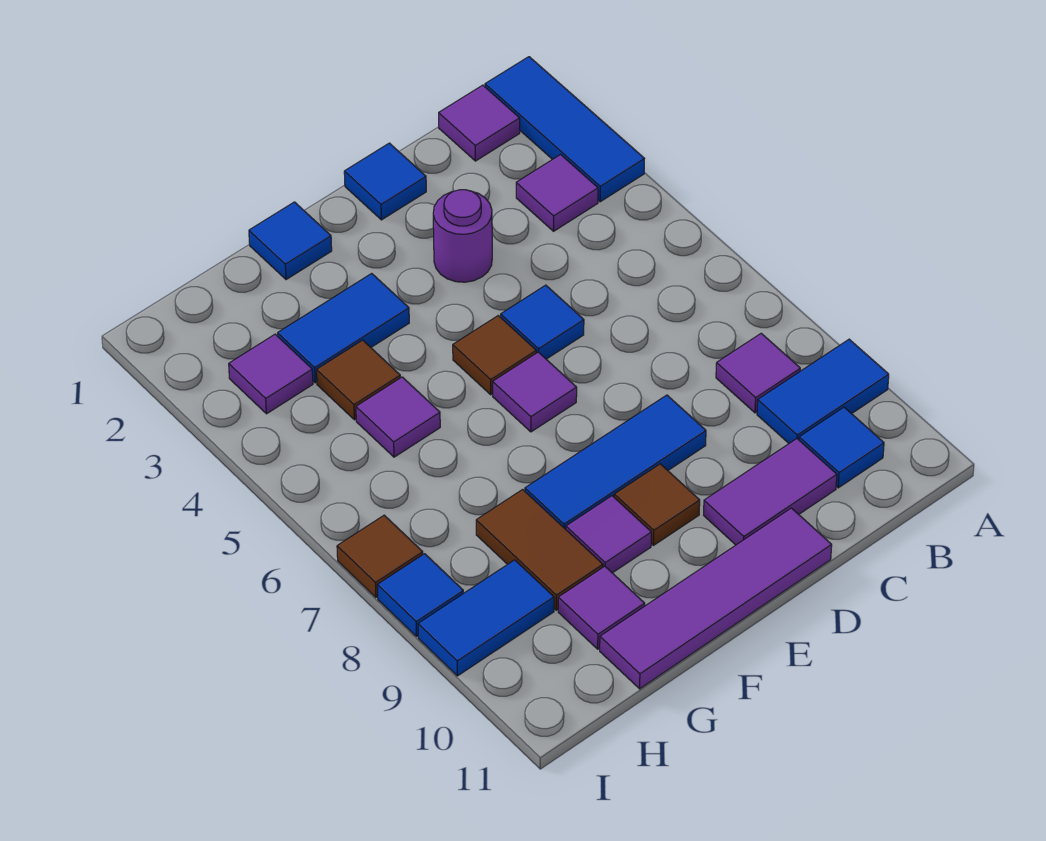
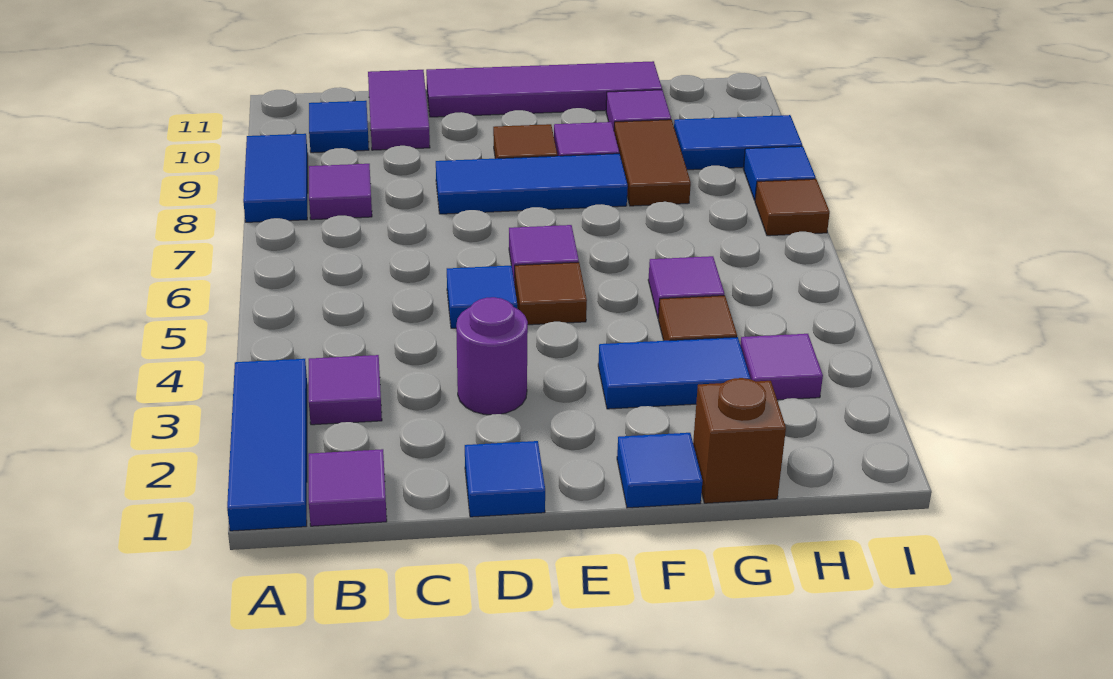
blue tile A9:B9 level 1 -> blue tile A8:A9 level 1
purple tile C10:D10 level 1 -> purple tile C10:C11 level 1
none -> brown brick G1 level 1

